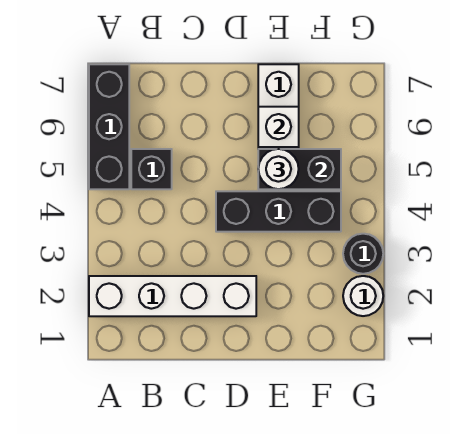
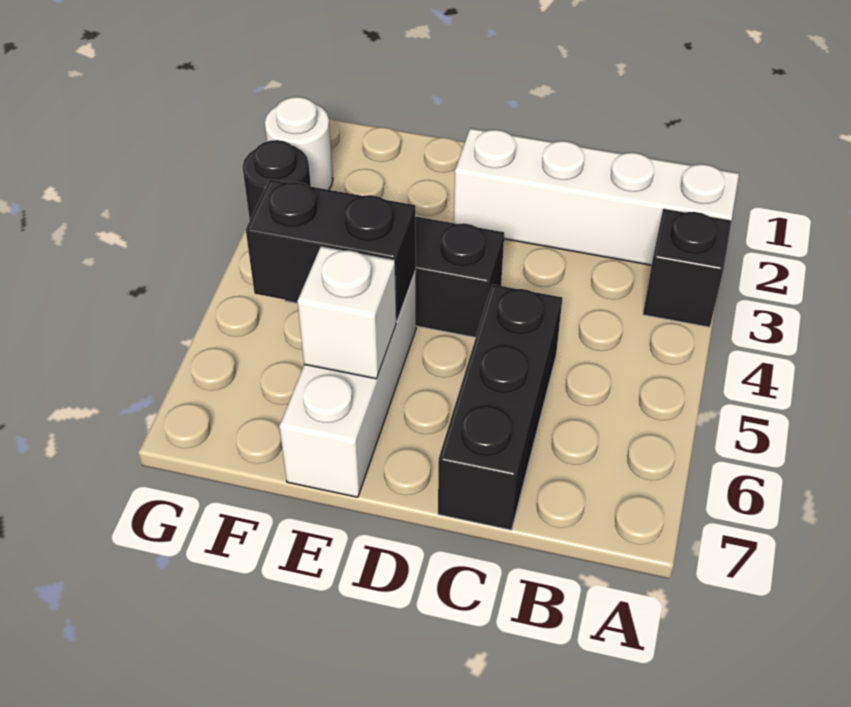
black brick A5:A7 level 1 -> black brick C5:C7 level 1
black brick B5 level 1 -> black brick A3 level 1
white round brick E5 level 3 -> none

